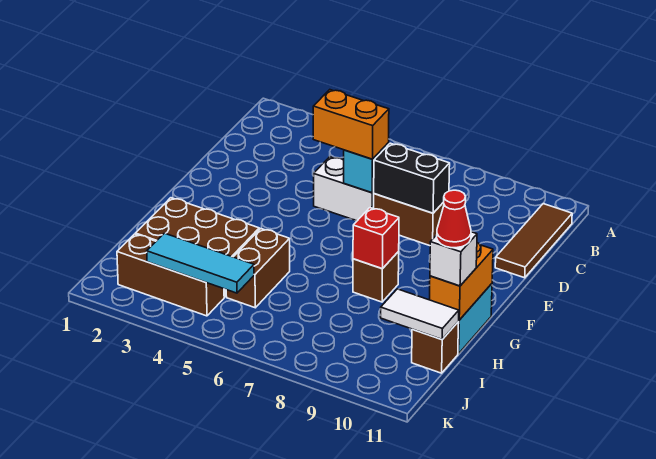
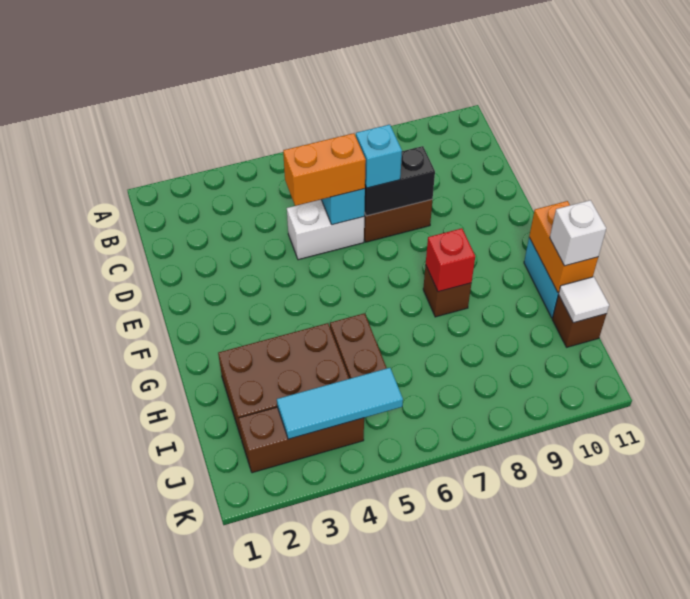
brown tile B11:D11 level 1 -> none
none -> cyan brick D7 level 3
red cone H11 level 4 -> none
white tile I10:I11 level 2 -> white tile I11 level 2

